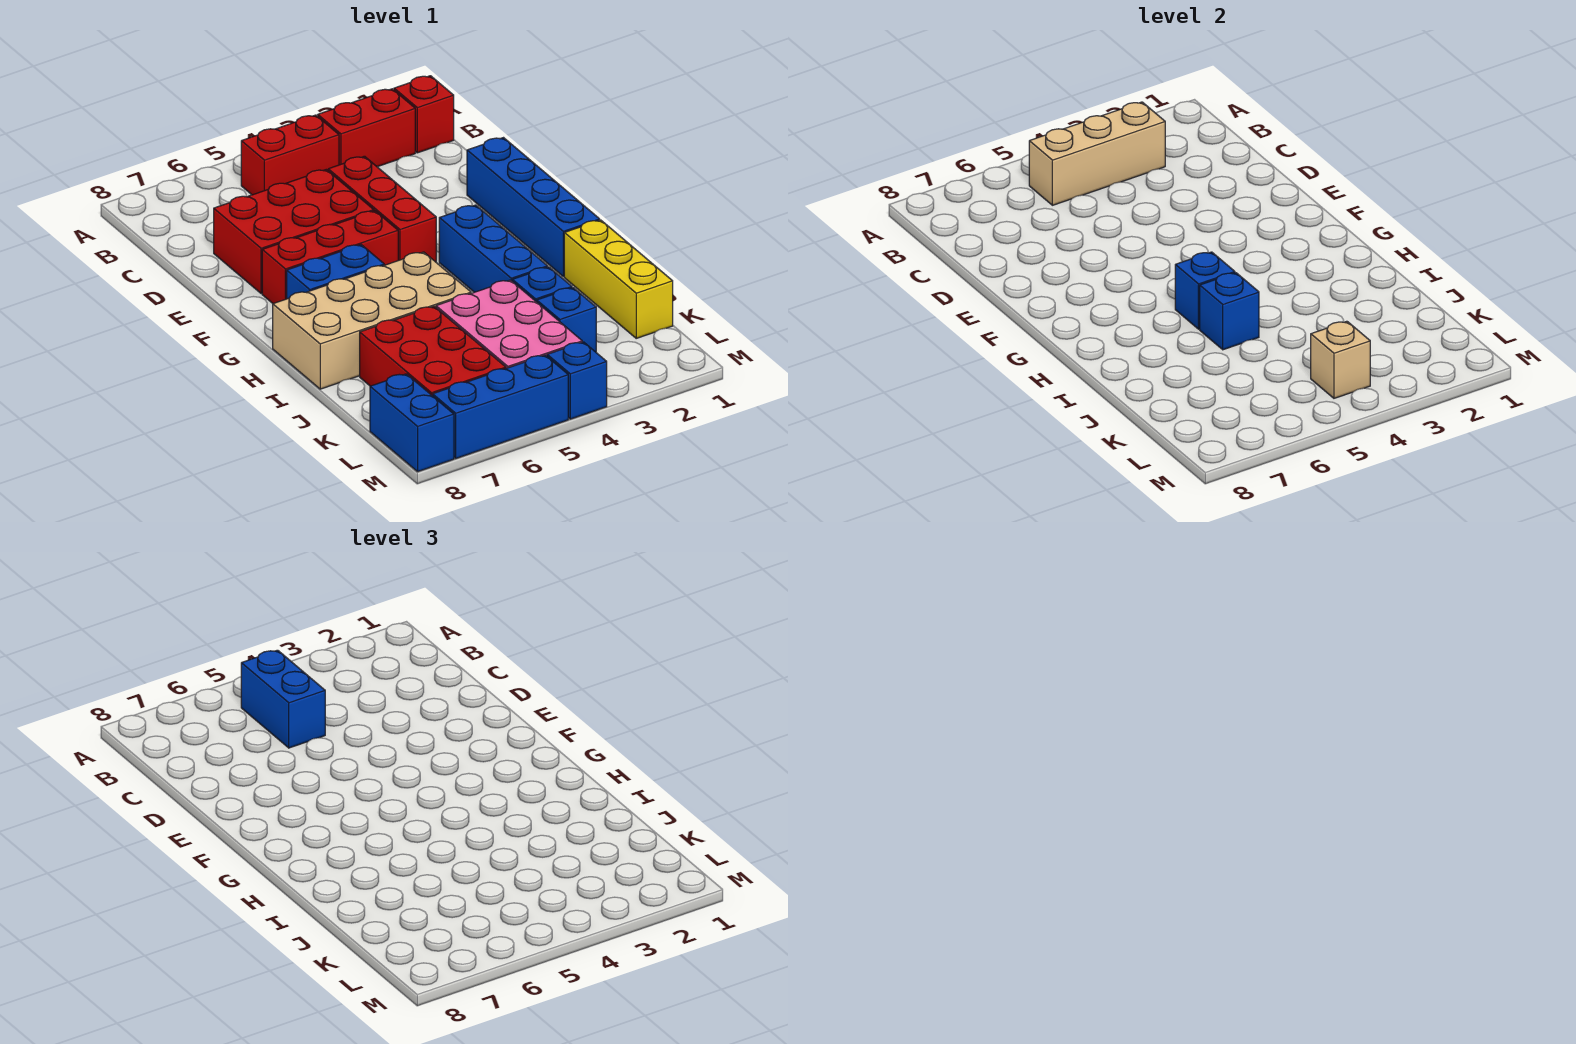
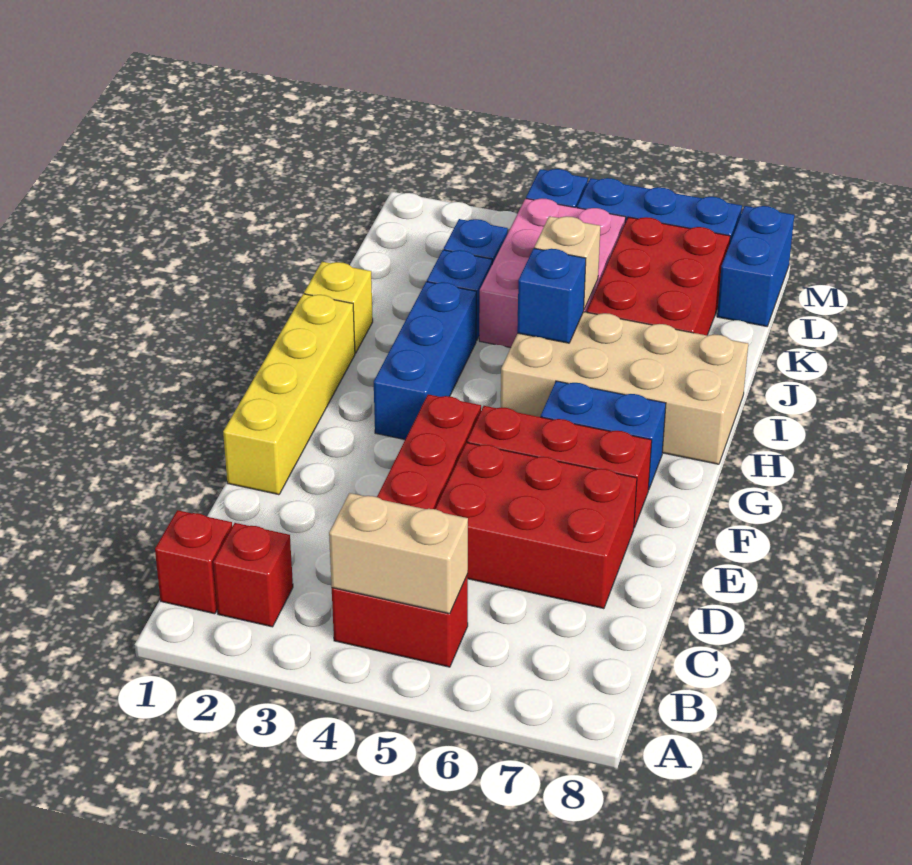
red brick B2:B3 level 1 -> red brick B2 level 1
tan brick B3:B5 level 2 -> tan brick B4:B5 level 2
blue brick B5:C5 level 3 -> none
blue brick E1:H1 level 1 -> yellow brick E1:H1 level 1
blue brick H5 level 2 -> none
yellow brick I1:K1 level 1 -> yellow brick I1 level 1
tan brick L4 level 2 -> tan brick J5 level 2

